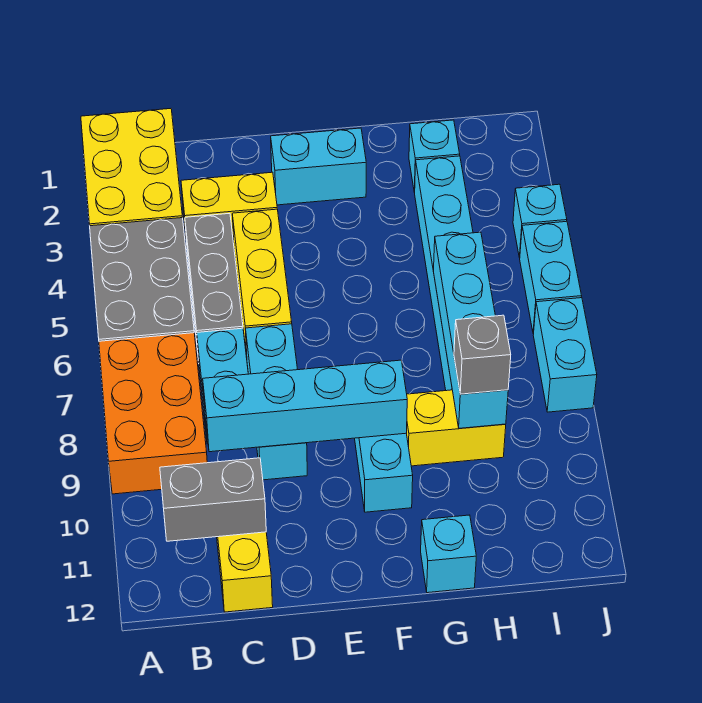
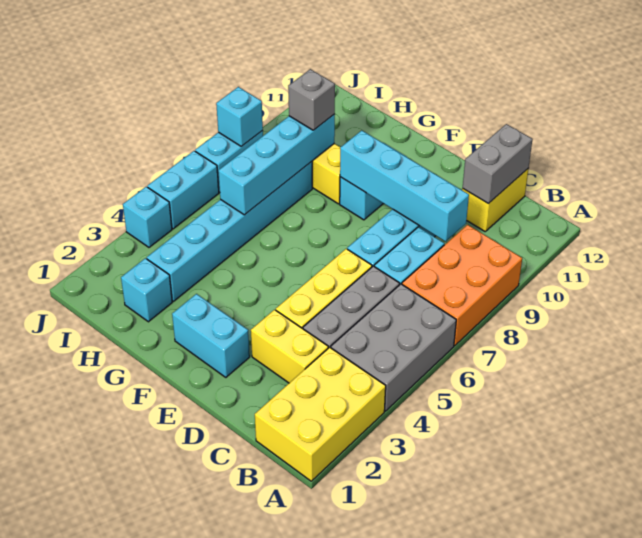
grey brick B11:C11 level 2 -> grey brick C11:C12 level 2
cyan brick G12 level 1 -> cyan brick J8 level 2

